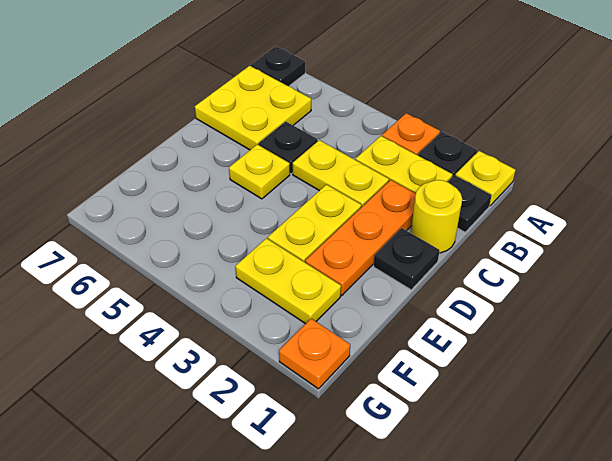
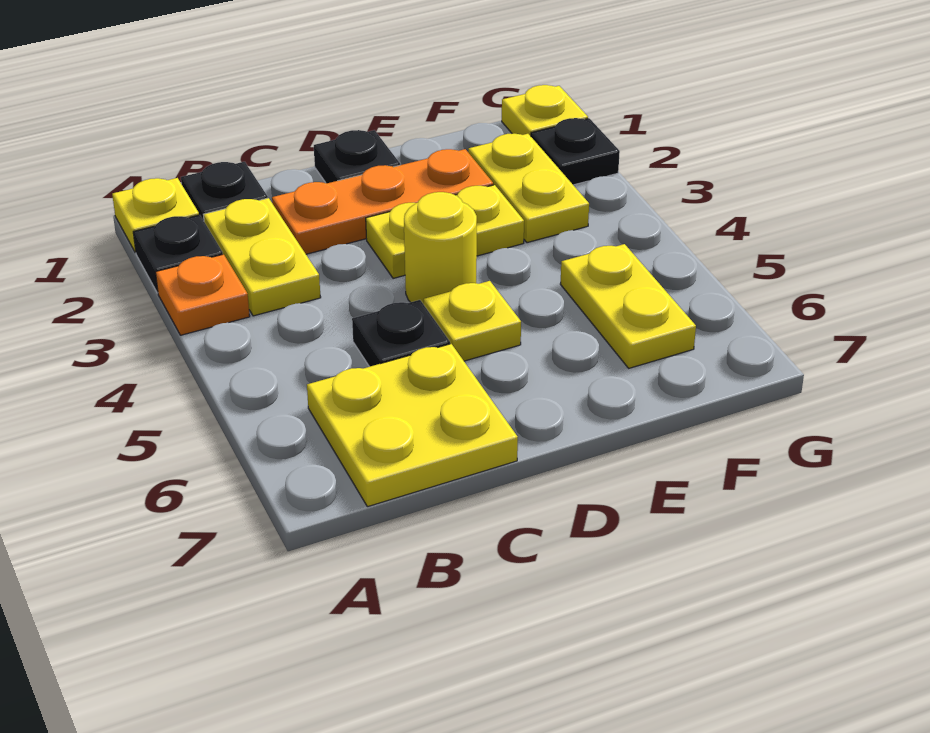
black plate A7 level 1 -> black plate G2 level 1
yellow round brick C1 level 1 -> yellow round brick D4 level 1
yellow plate C3:C4 level 1 -> yellow plate F5:F6 level 1
orange plate G1 level 1 -> yellow plate G1 level 1

